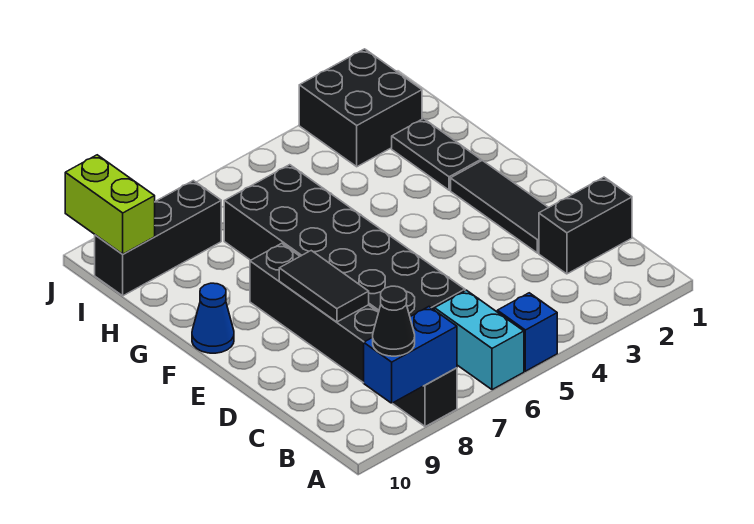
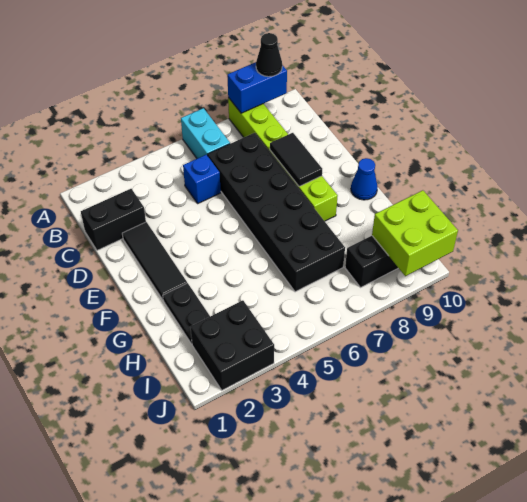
blue brick A5 level 1 -> blue brick C5 level 1
black brick A8:F8 level 1 -> lime brick A8:F8 level 1
lime brick I10:J10 level 2 -> lime brick I9:J10 level 2

